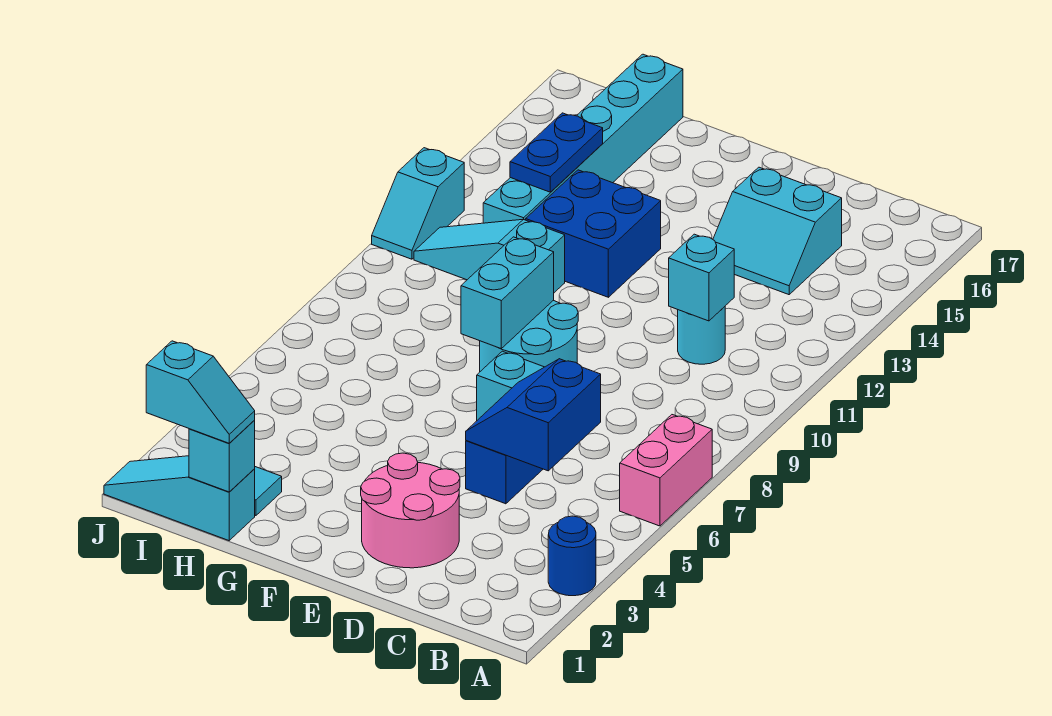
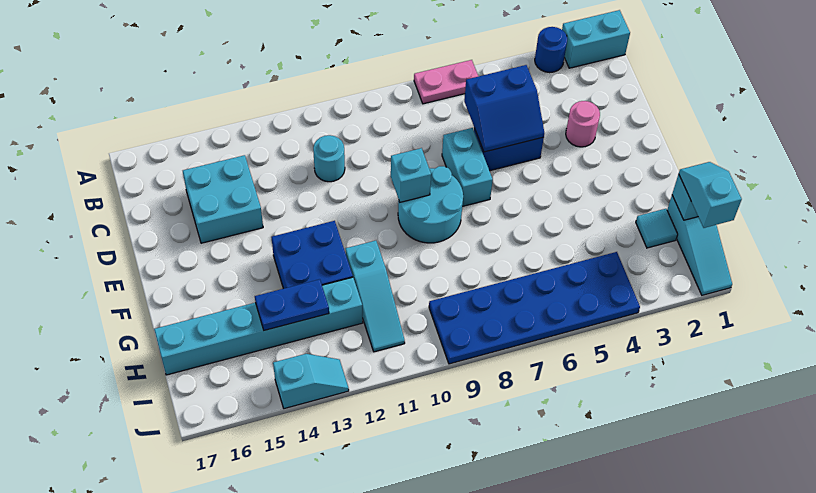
pink brick A6:A7 level 1 -> pink plate A6:A7 level 1
cyan brick C11 level 2 -> cyan brick E9 level 2
cyan slope C14:D15 level 1 top 15 -> cyan brick C14:D15 level 1
pink round brick D2:E3 level 1 -> pink round brick D3 level 1
cyan brick F8:F9 level 2 -> cyan brick A1:A2 level 1
none -> blue plate I4:J9 level 1
cyan slope J11:J12 level 1 top 12 -> cyan slope J13:J14 level 1 top 14

